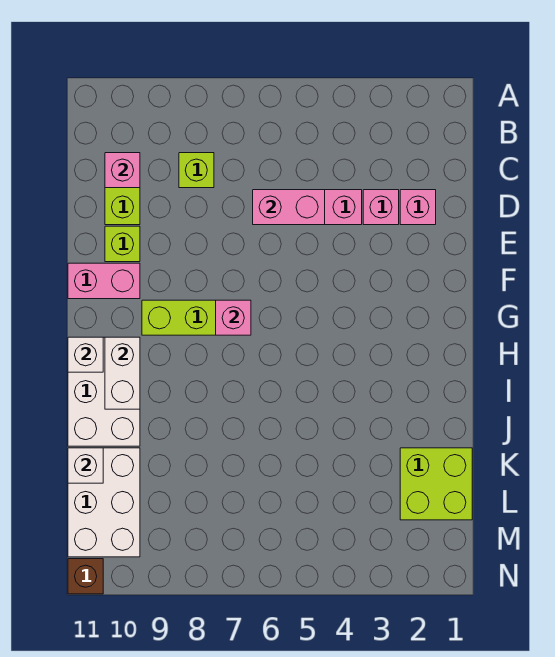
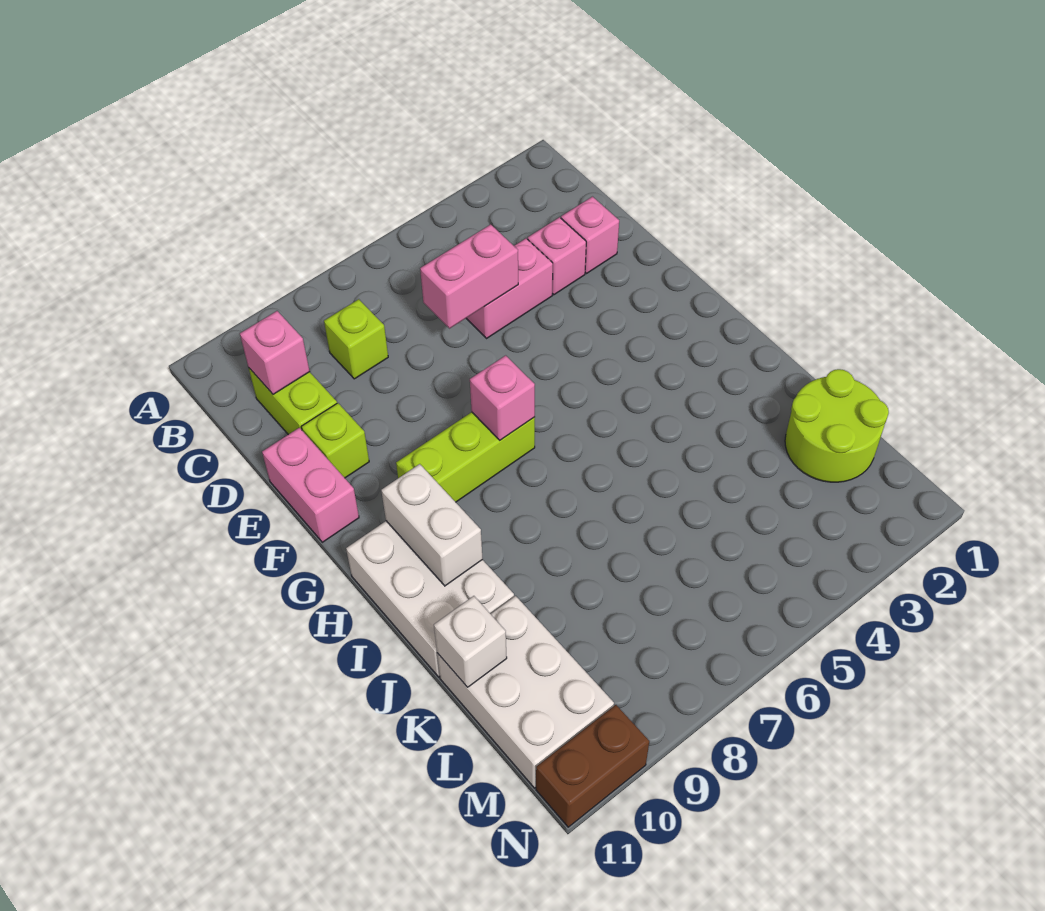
pink brick F10:F11 level 1 -> pink brick E11:F11 level 1
white brick H11 level 2 -> none
lime brick K1:L2 level 1 -> lime round brick K1:L2 level 1
brown brick N11 level 1 -> brown brick N10:N11 level 1

